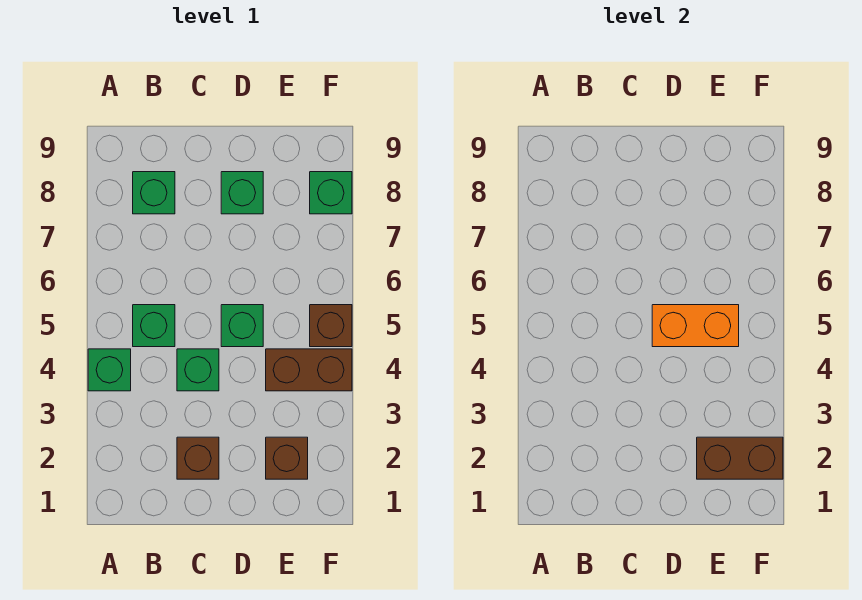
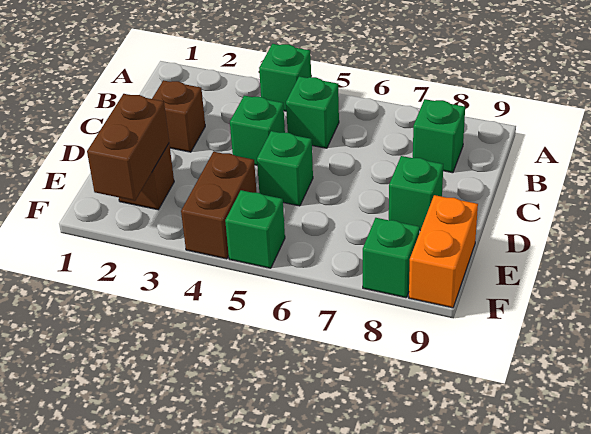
orange brick D5:E5 level 2 -> orange brick E9:F9 level 1
brown brick F5 level 1 -> green brick F5 level 1

